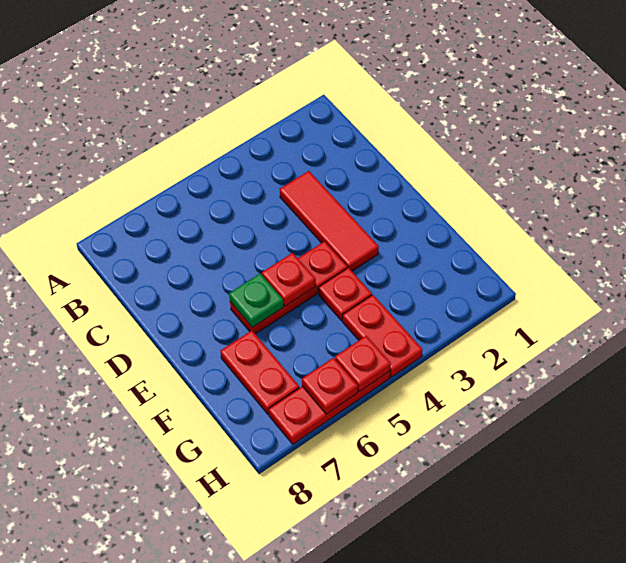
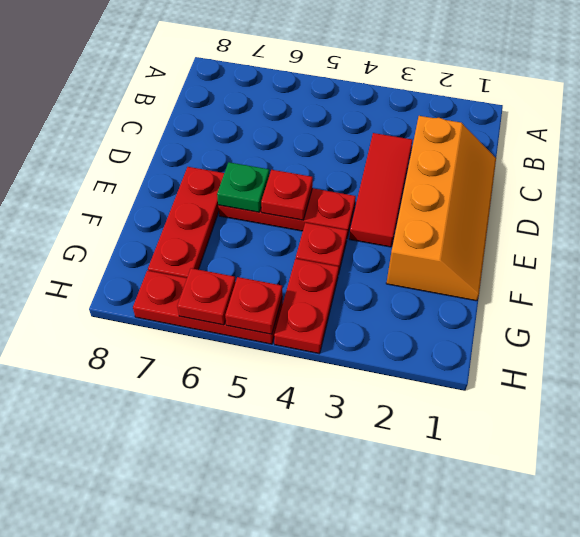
none -> orange slope C1:F2 level 1 top 2
red plate F7:G7 level 1 -> red plate E7:G7 level 1

